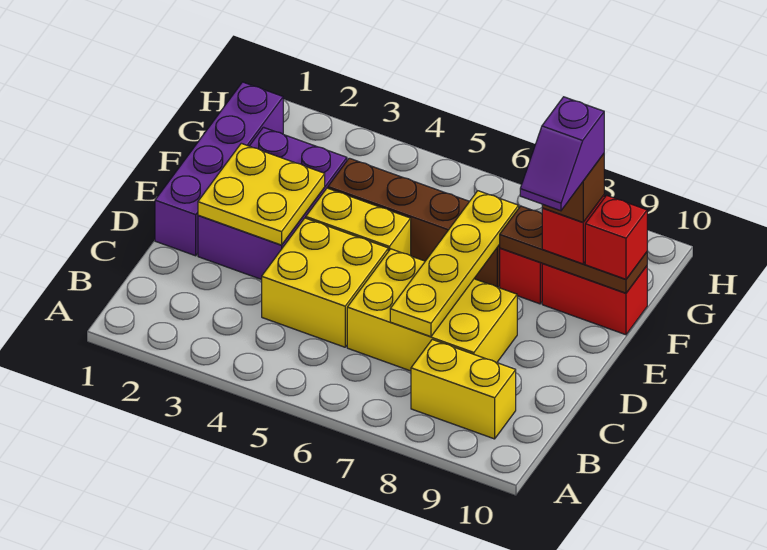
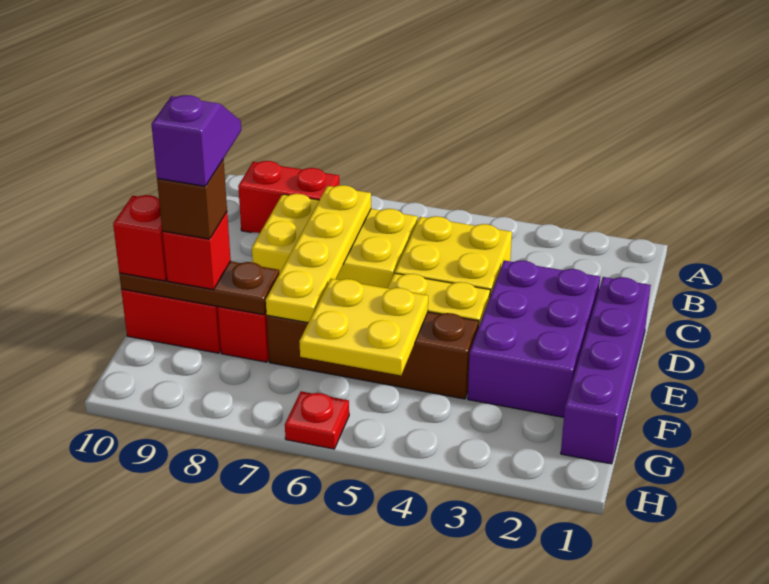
yellow brick B8:B9 level 1 -> red brick B8:B9 level 1
yellow plate D2:E3 level 2 -> yellow plate F5:G6 level 2
none -> red plate H6 level 1

